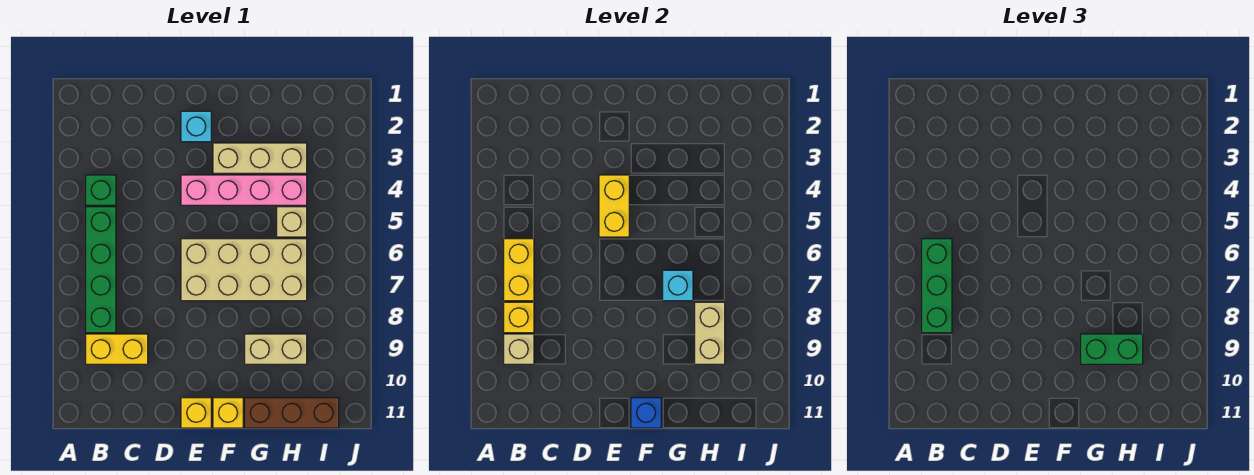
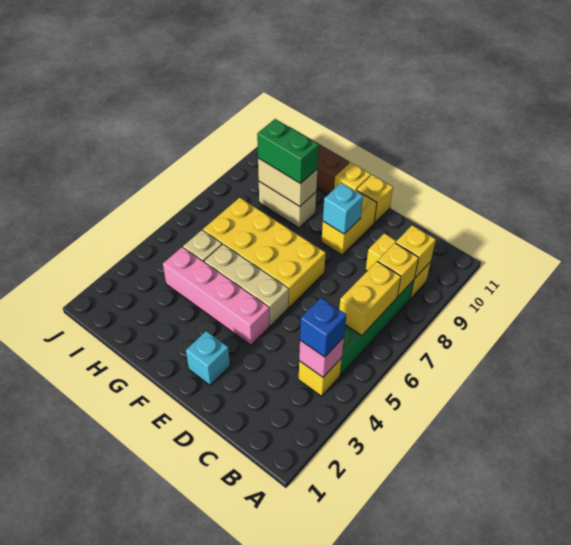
green brick B4 level 1 -> yellow brick B4 level 1
none -> pink brick B4 level 2
green brick B6:B8 level 3 -> none
tan brick B9 level 2 -> yellow brick B9 level 2
yellow brick E4:E5 level 2 -> yellow brick E9:E10 level 1
tan brick E6:H7 level 1 -> yellow brick E6:H7 level 1
tan brick F3:H3 level 1 -> tan brick E5:G5 level 1
blue brick F11 level 2 -> blue brick B4 level 3
cyan brick G7 level 2 -> cyan brick E9 level 2
tan brick H8:H9 level 2 -> tan brick G9:H9 level 2

